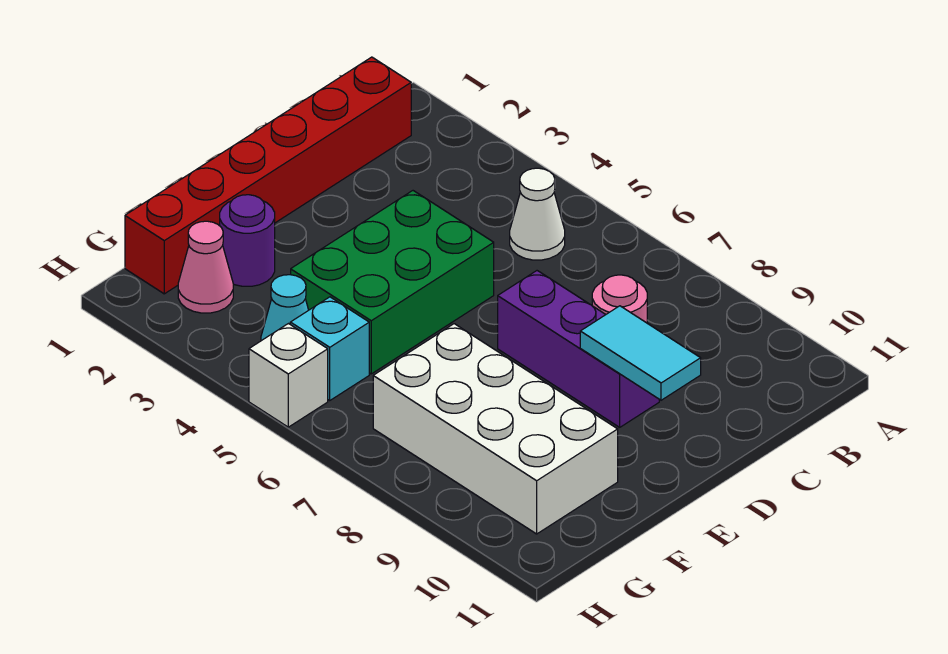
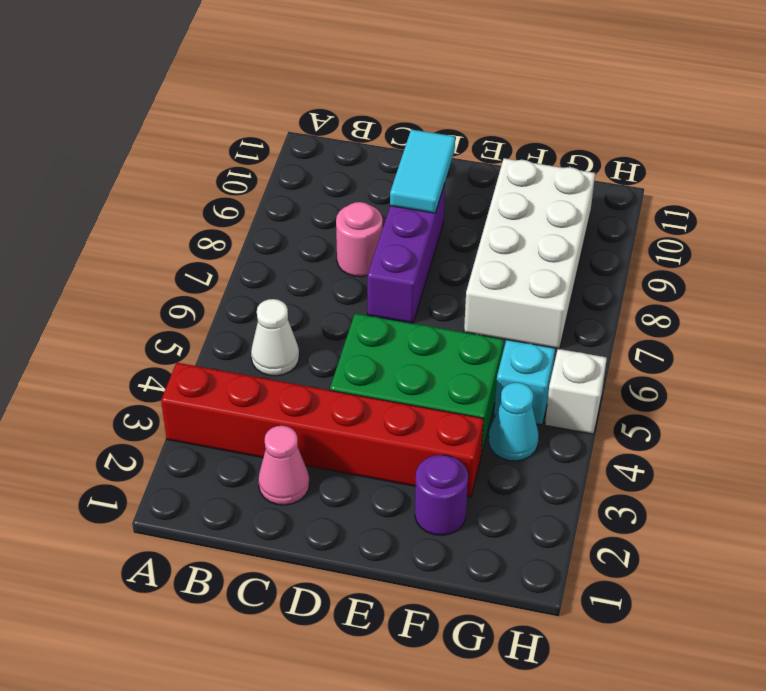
red brick B1:G1 level 1 -> red brick A3:F3 level 1
pink cone G2 level 1 -> pink cone C2 level 1

